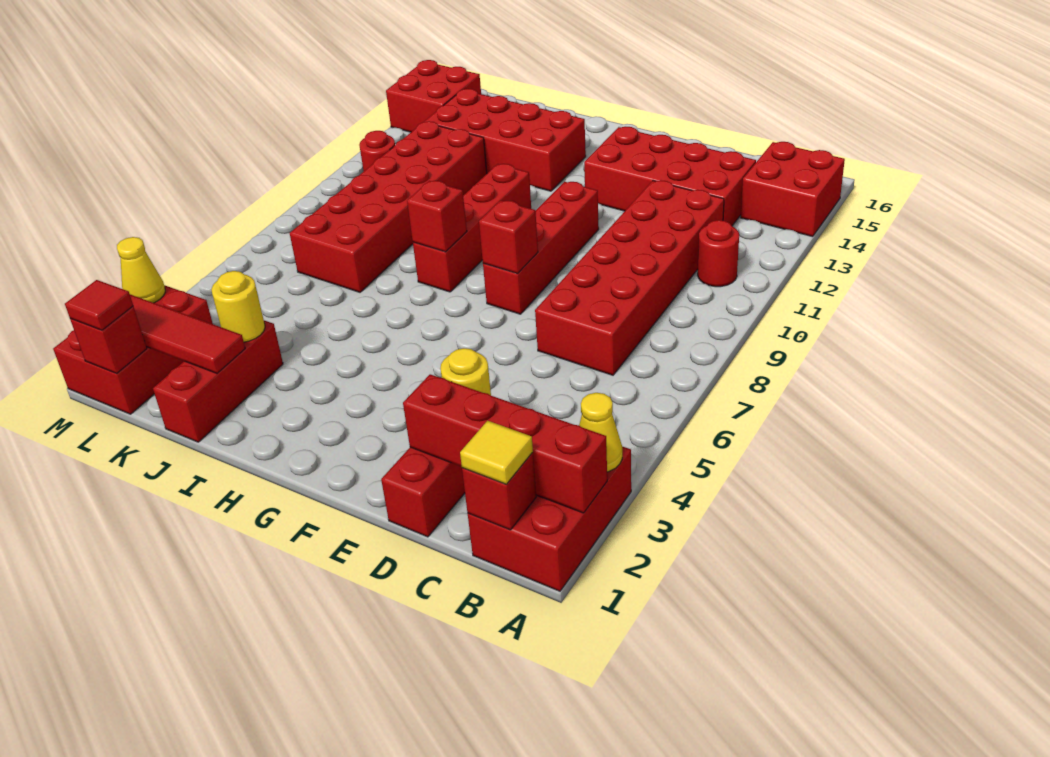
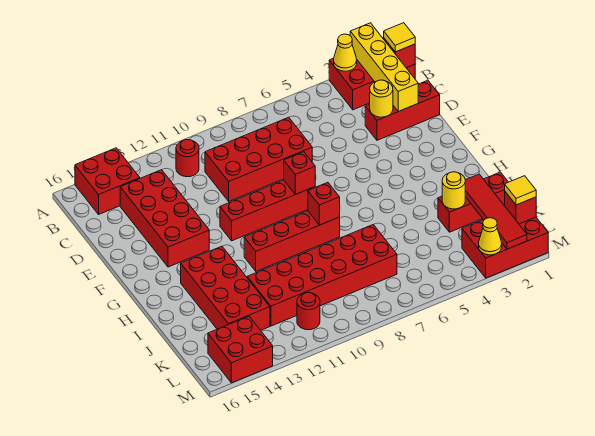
red brick A2:D2 level 2 -> yellow brick A2:D2 level 2
red brick C7:D12 level 1 -> red brick C7:D10 level 1
red tile L1 level 3 -> yellow tile L1 level 3

